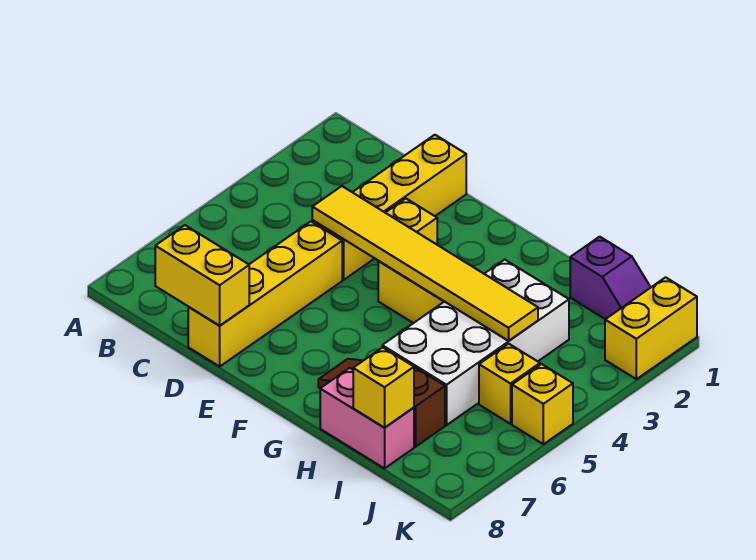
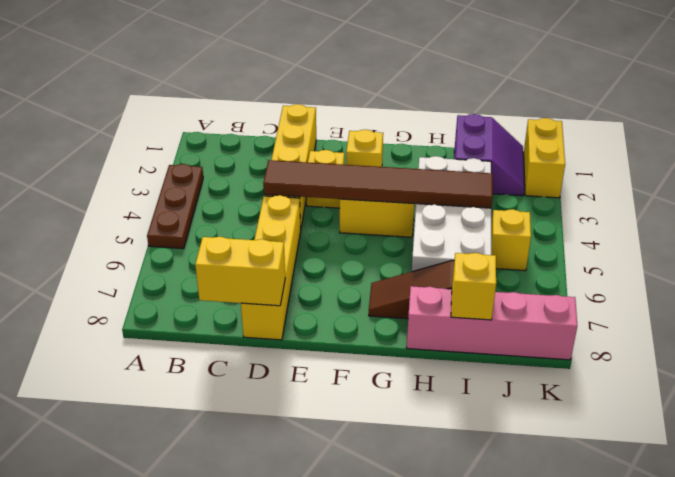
none -> brown plate A3:A5 level 1
yellow tile D4:I4 level 2 -> brown tile D4:I4 level 2
pink brick H8:I8 level 1 -> pink brick H8:K8 level 1
purple slope I1:J1 level 1 top I -> purple slope I1:J2 level 1 top I
yellow brick K5 level 1 -> yellow brick F2 level 1

